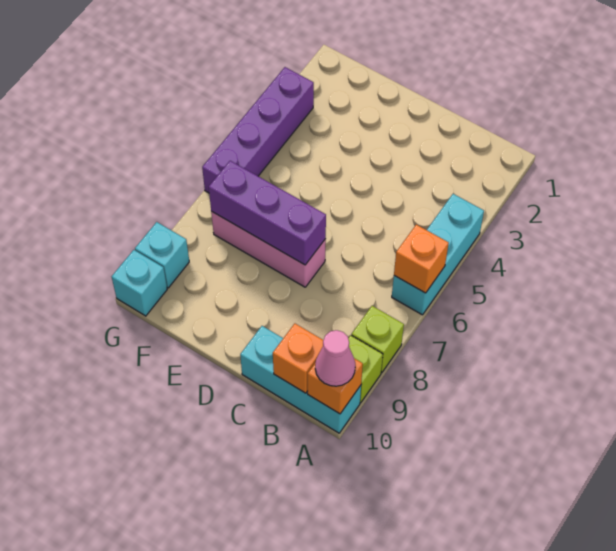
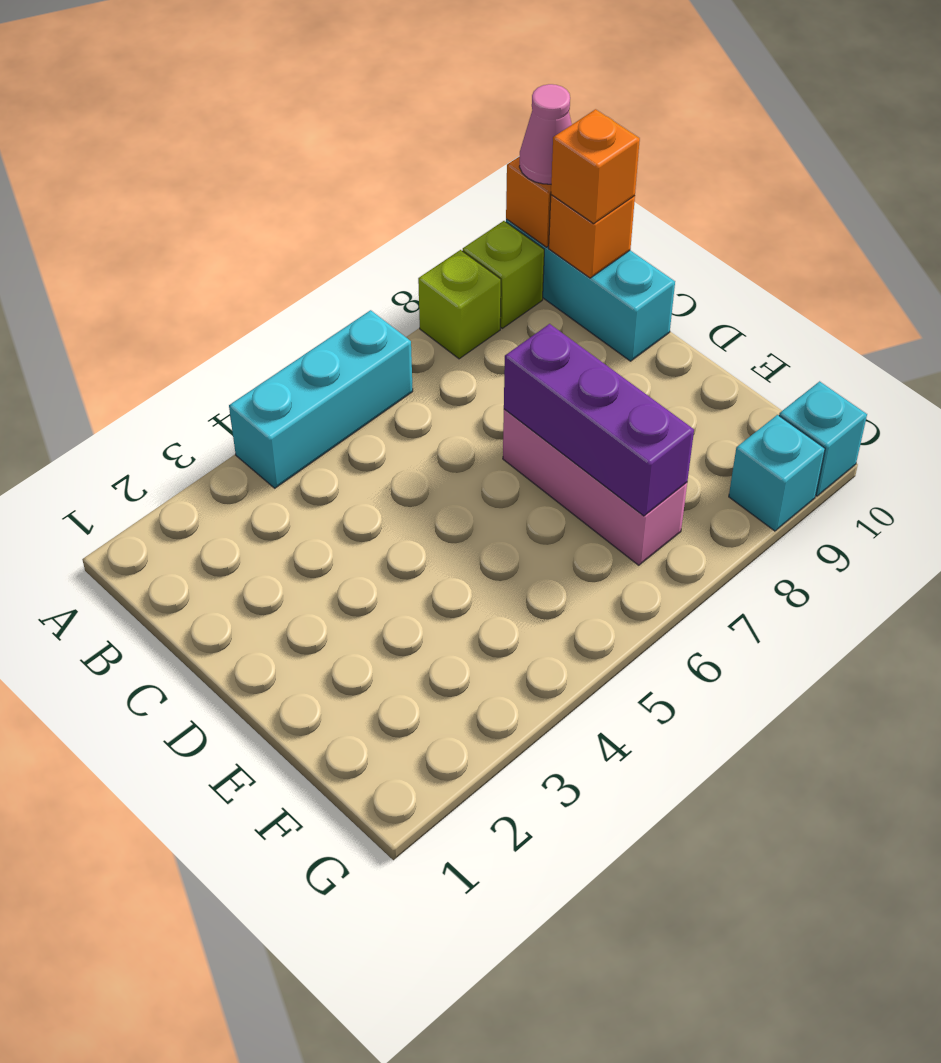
orange brick A6 level 2 -> orange brick B10 level 3
purple brick G3:G6 level 1 -> none

